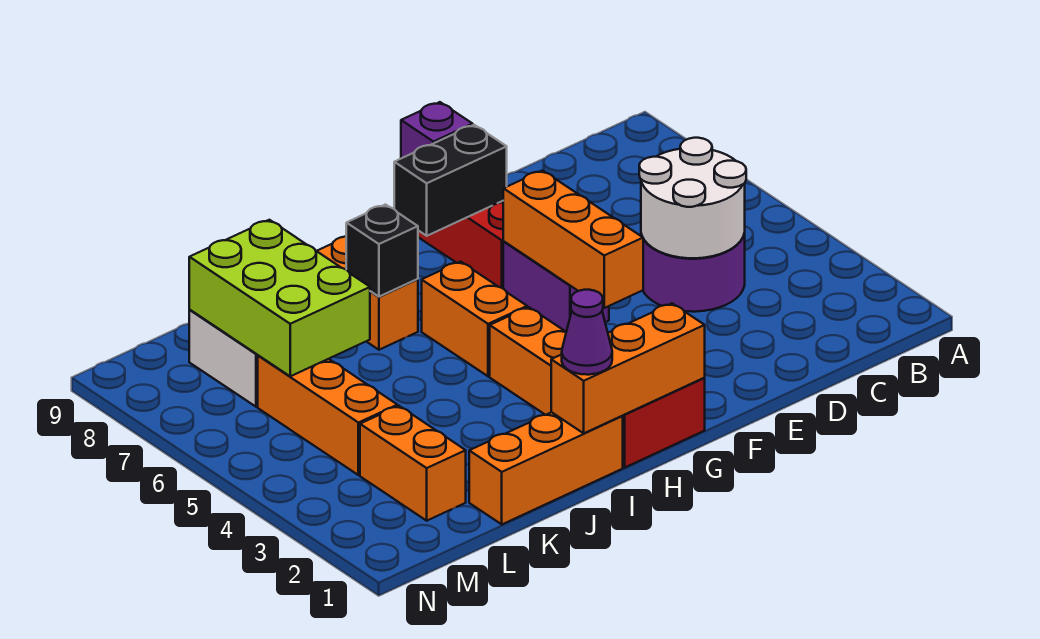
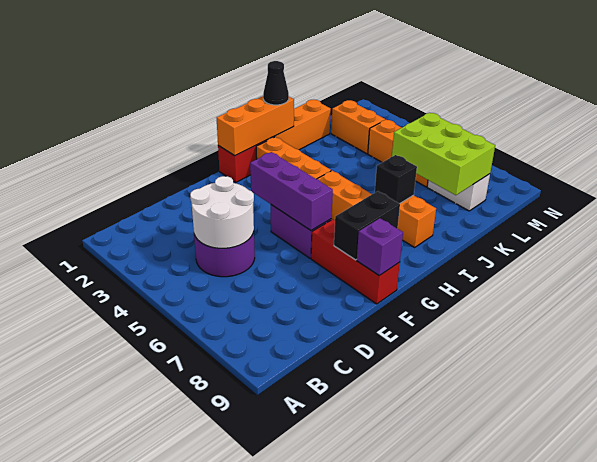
orange brick F4:F6 level 2 -> purple brick F4:F6 level 2
purple cone I1 level 3 -> black cone I1 level 3

